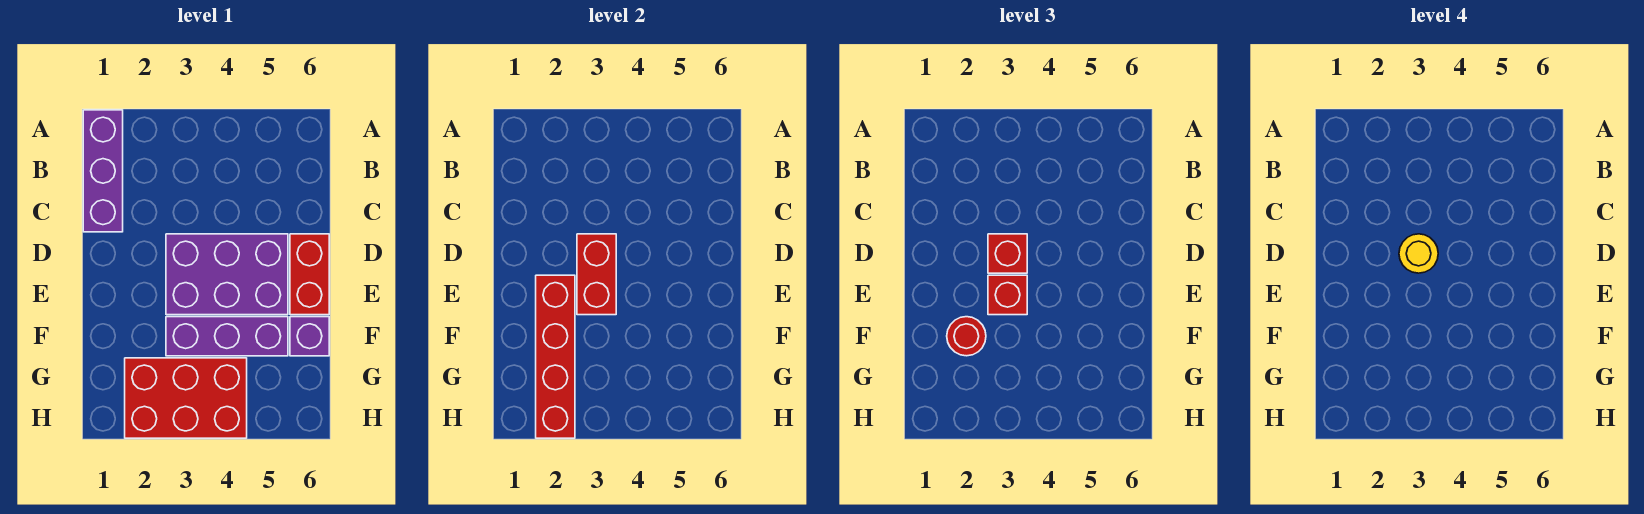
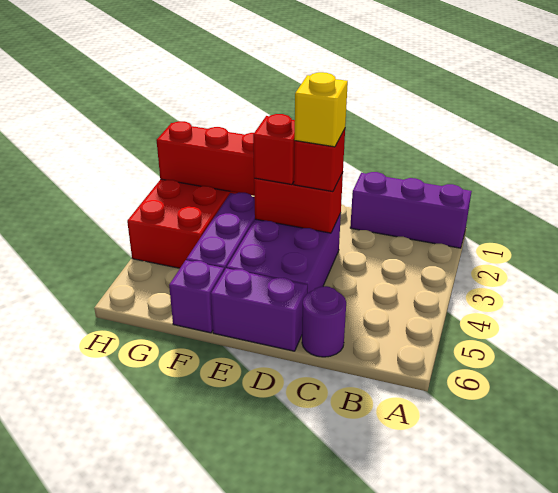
none -> purple round brick C6 level 1
yellow round brick D3 level 4 -> yellow brick D3 level 4
red brick D6:E6 level 1 -> purple brick D6:E6 level 1
red round brick F2 level 3 -> none

